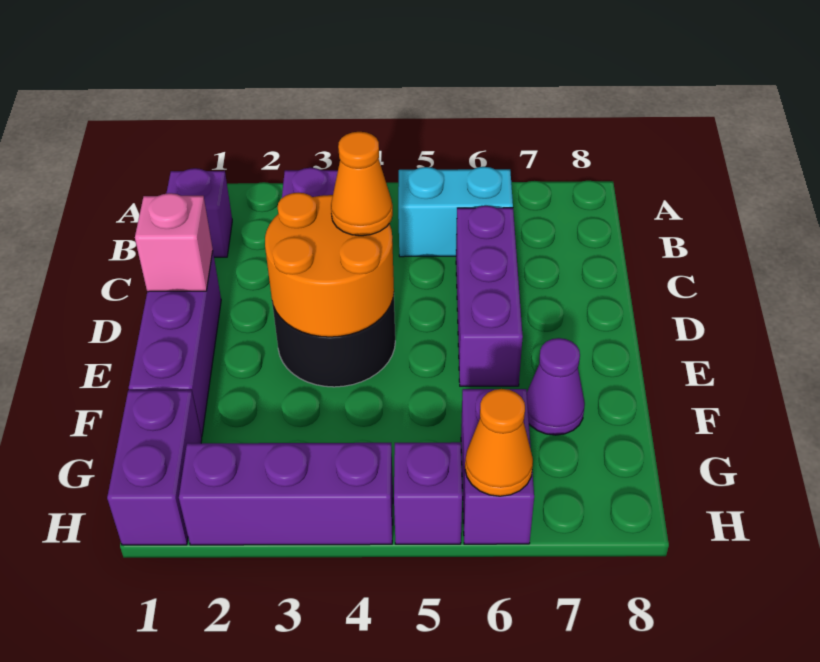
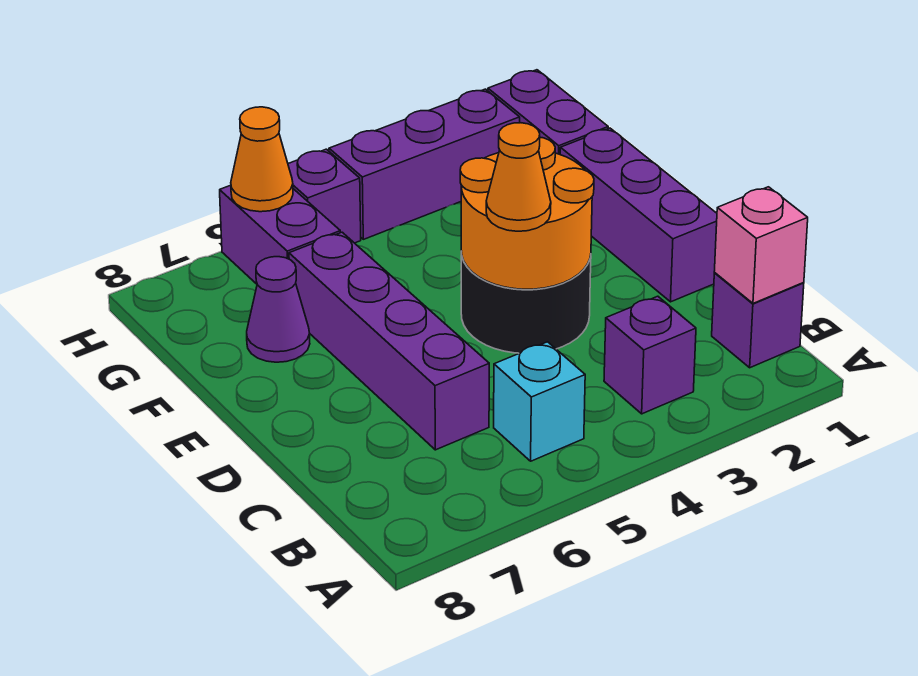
cyan brick B5:B6 level 1 -> cyan brick B5 level 1
purple brick C6:E6 level 1 -> purple brick C6:F6 level 1
pink brick D1 level 2 -> pink brick B1 level 2

